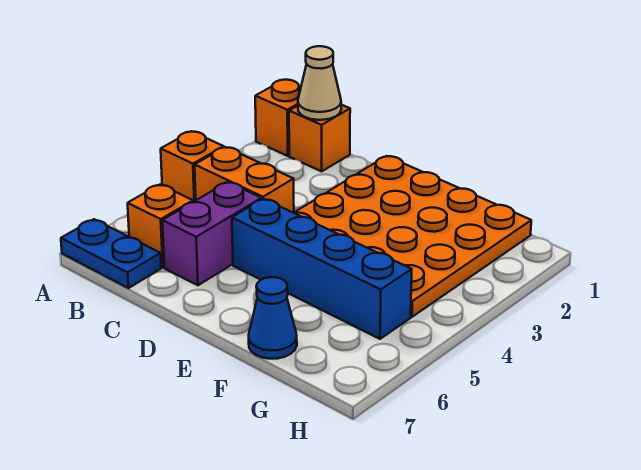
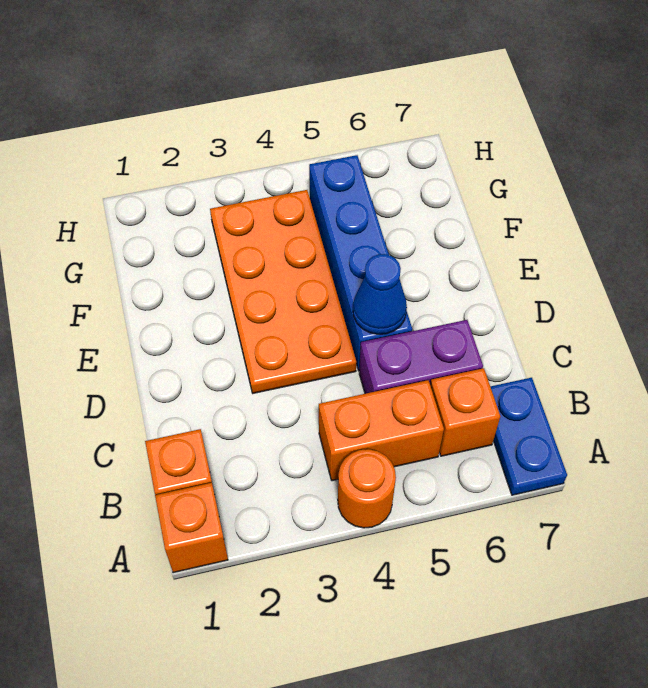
orange brick A4 level 1 -> orange round brick A4 level 1
tan cone B1 level 2 -> none
orange brick B4:C4 level 1 -> orange brick B4:B5 level 1
orange plate D1:G4 level 1 -> orange plate D3:G4 level 1
blue cone F7 level 1 -> blue cone D5 level 2

